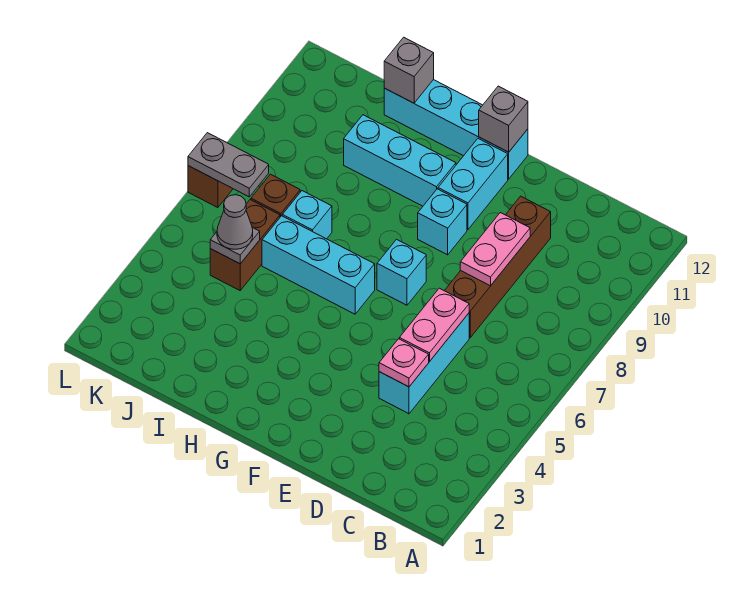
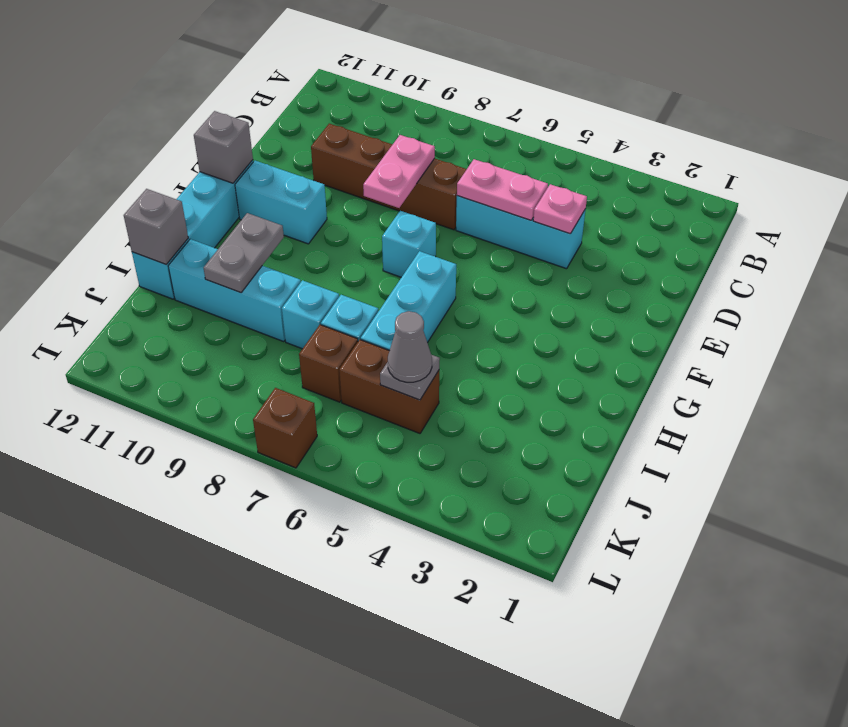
pink plate D8:D9 level 2 -> pink plate D8:E8 level 2
cyan brick F9 level 1 -> cyan brick I8 level 1
cyan brick G10:I10 level 1 -> cyan brick I9:I11 level 1
grey plate K7:L7 level 2 -> grey plate H10:I10 level 2

